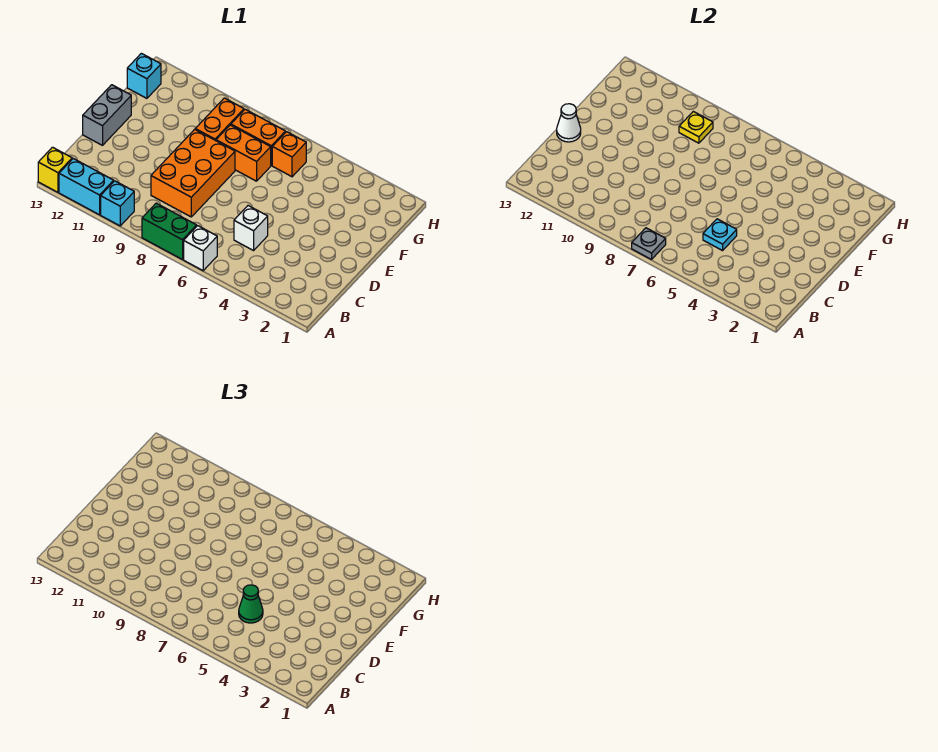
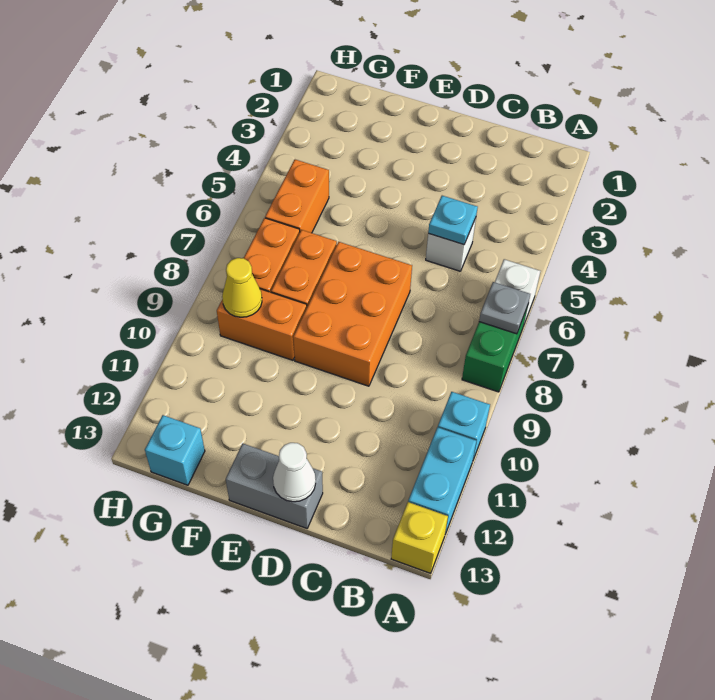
green cone C5 level 3 -> none
orange brick C8:E9 level 1 -> orange brick D7:E9 level 1
orange brick G6 level 1 -> orange brick G5:G6 level 1
yellow plate G9 level 2 -> yellow cone G9 level 2

